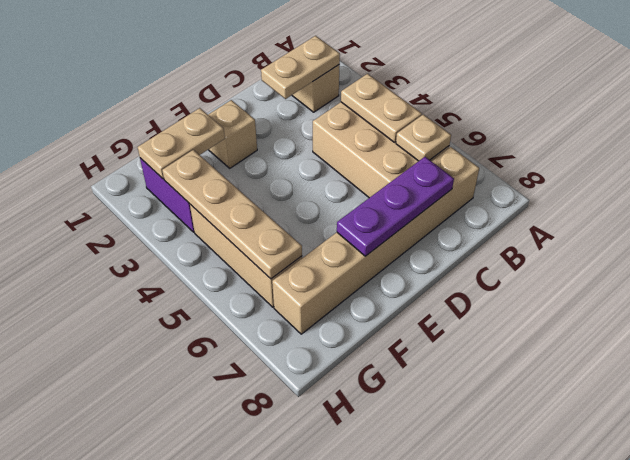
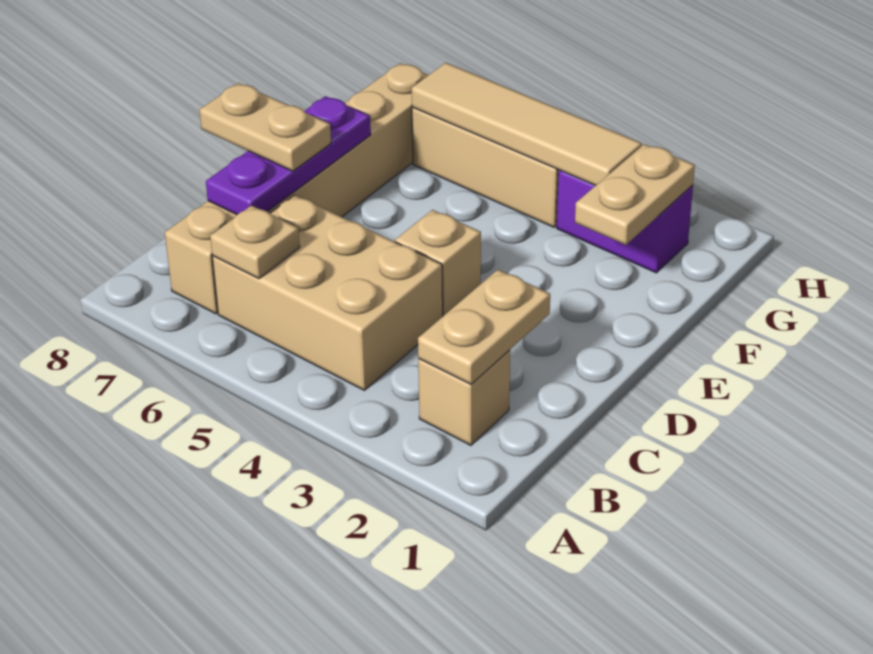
tan plate B4:B5 level 2 -> tan plate D7:D8 level 3
tan brick E2 level 1 -> tan brick D4 level 1
tan plate G3:G6 level 2 -> tan tile G3:G6 level 2

